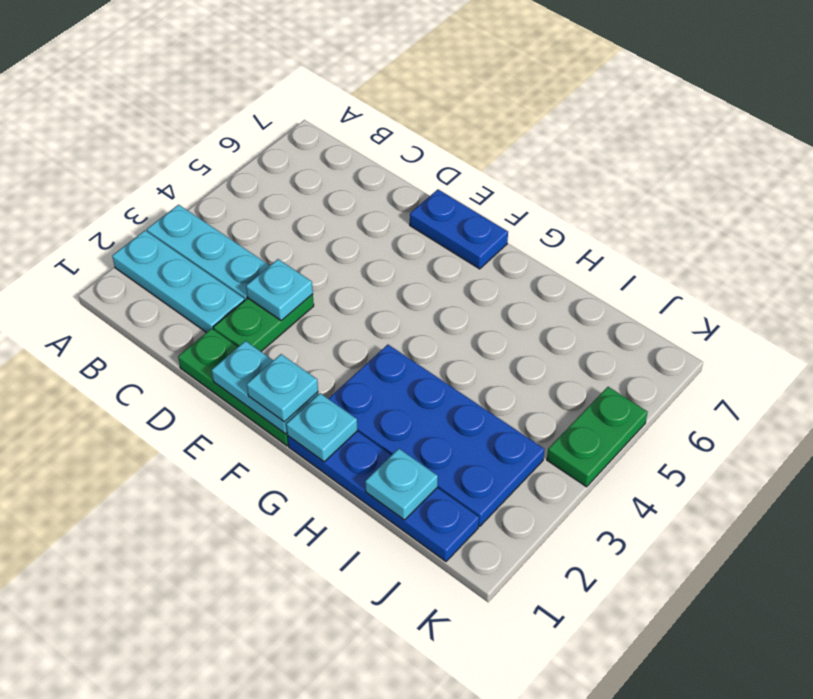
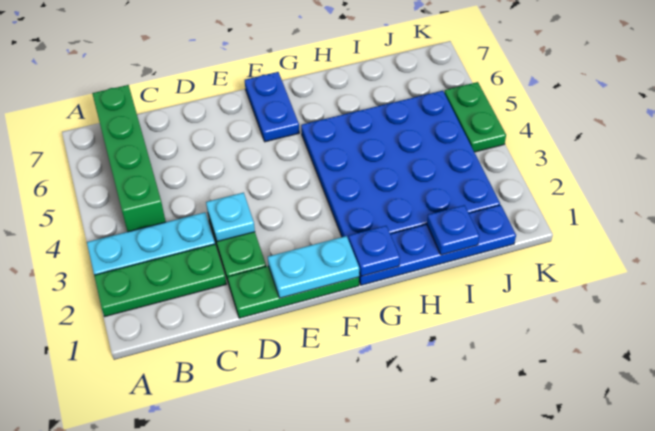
cyan plate A2:C2 level 1 -> green plate A2:C2 level 1
none -> green brick B4:B7 level 1
blue plate E7:F7 level 1 -> blue plate F6:F7 level 1
cyan plate F1 level 3 -> none
cyan plate G1 level 2 -> blue plate G1 level 2
blue plate G2:J3 level 1 -> blue plate G2:J5 level 1
cyan plate I1 level 2 -> blue plate I1 level 2

